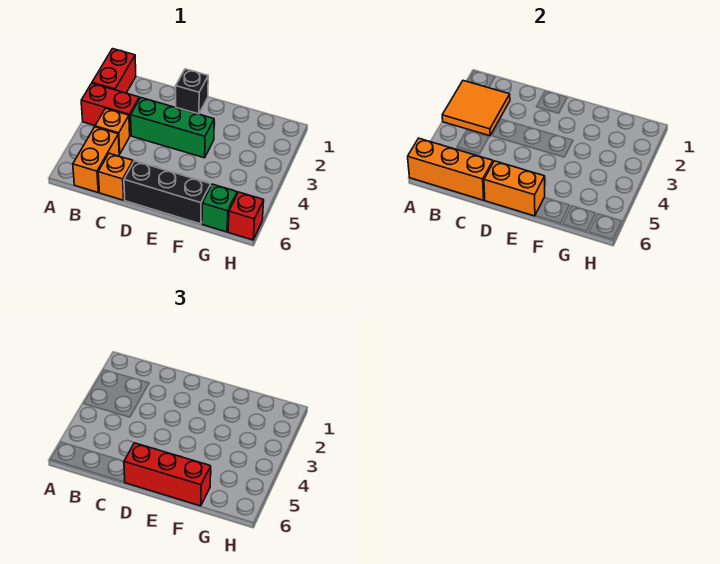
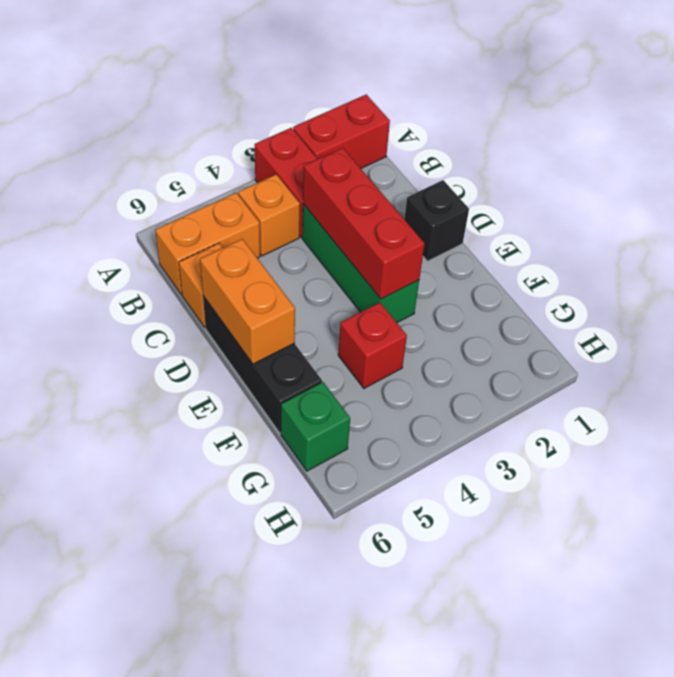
orange tile A2:B3 level 2 -> none
orange brick A6:C6 level 2 -> none
red brick D6:F6 level 3 -> red brick C3:E3 level 2
red brick H6 level 1 -> red brick F4 level 1

